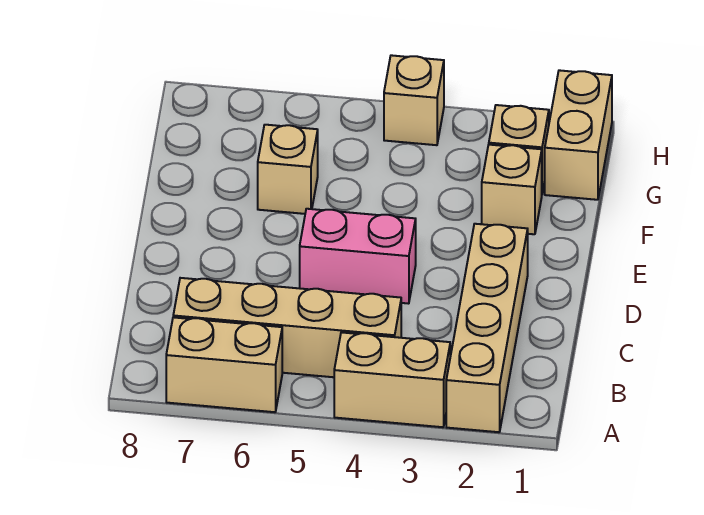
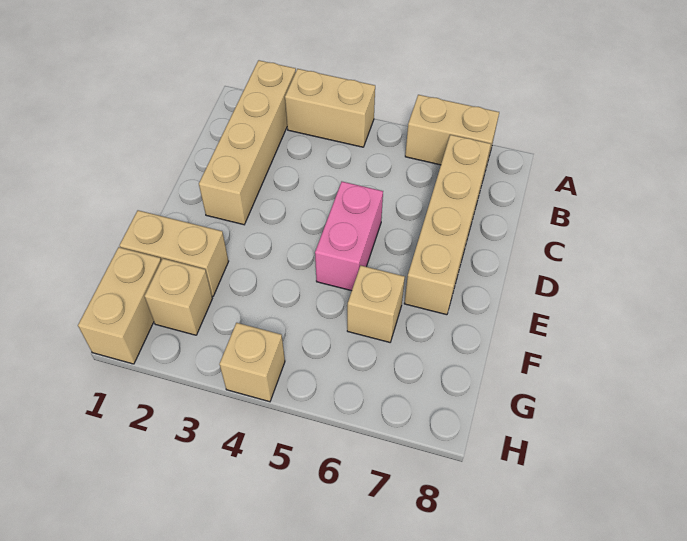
tan brick B4:B7 level 1 -> tan brick B7:E7 level 1
pink brick D4:D5 level 1 -> pink brick D5:E5 level 1
tan brick F2 level 1 -> tan brick F1:F2 level 1

